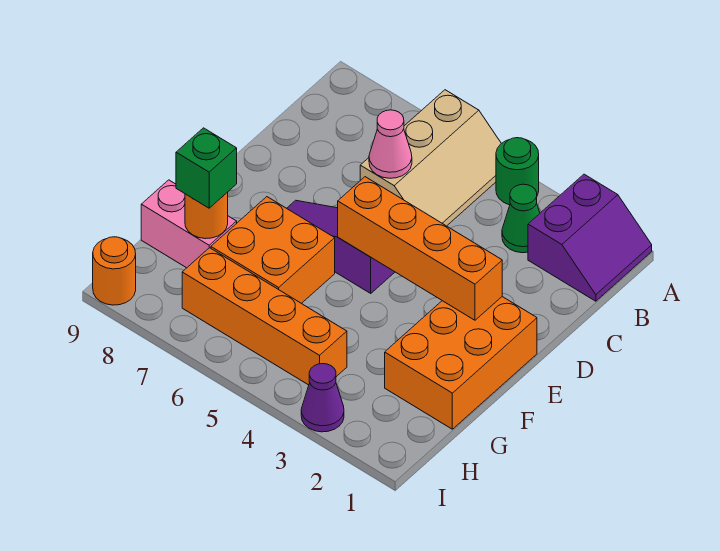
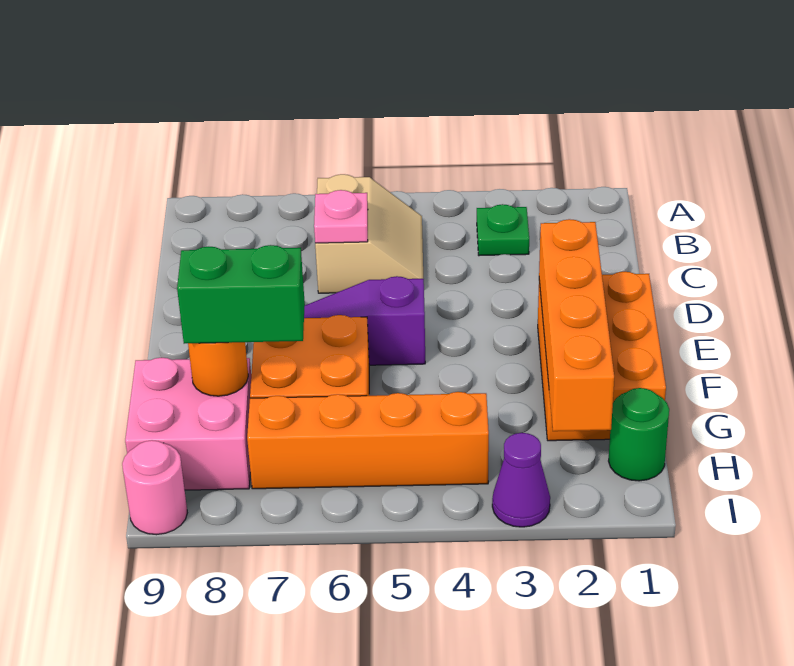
purple slope A1:B2 level 1 top 2 -> none
green round brick A4 level 1 -> green round brick H1 level 1
tan slope A5:C6 level 1 top 6 -> tan slope B5:C6 level 1 top 6
green cone B3 level 1 -> green plate B3 level 1
pink cone C6 level 2 -> pink plate C6 level 2
orange brick E2:E5 level 2 -> orange brick E2:H2 level 2
pink brick G8:G9 level 1 -> pink brick G8:H9 level 1
green brick G8 level 3 -> green brick G7:G8 level 3
orange round brick I9 level 1 -> pink round brick I9 level 1

